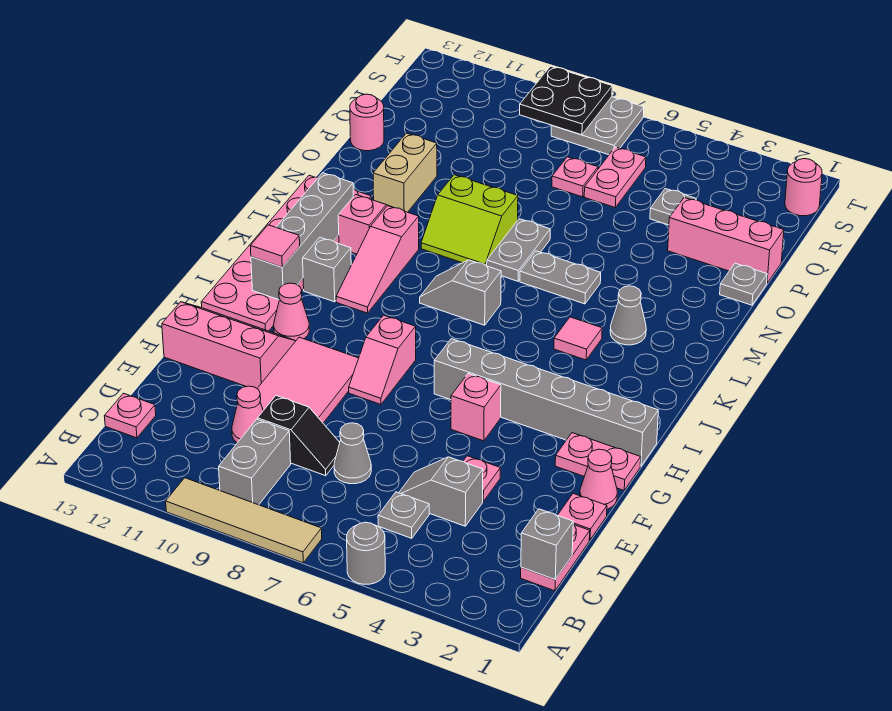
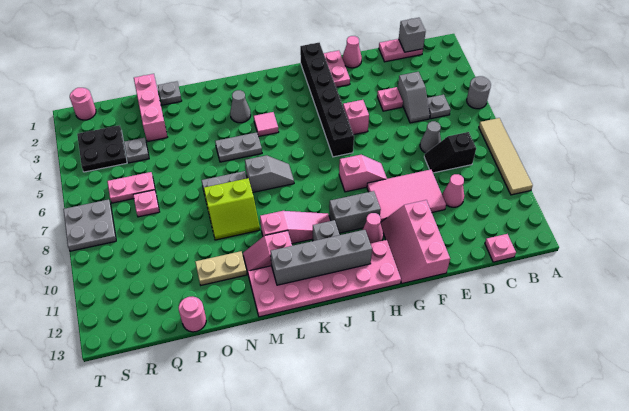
grey brick B9:C9 level 1 -> grey brick H10:I10 level 1
black slope D8:D9 level 1 top 9 -> black slope C8:D8 level 1 top C
pink plate E1 level 1 -> none
grey brick H1:H6 level 1 -> black brick H1:H6 level 1
pink tile I12 level 3 -> none
grey slope K7:K8 level 1 top 7 -> grey slope K7:L7 level 1 top L
grey plate M5:M6 level 1 -> grey plate L5:M5 level 1
lime slope M8:N9 level 1 top N -> lime slope M8:N9 level 1 top 8
tan brick N11:O11 level 1 -> tan plate N11:O11 level 1
black plate S8:T9 level 2 -> black plate R3:S4 level 1

